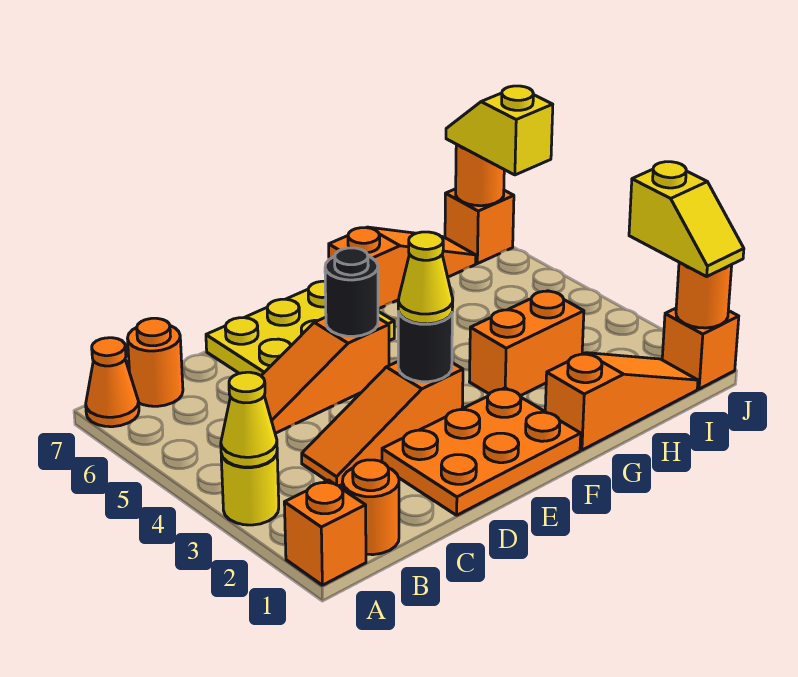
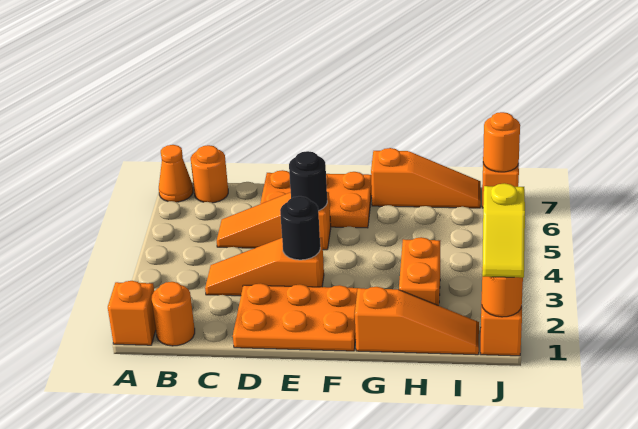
yellow round brick A3 level 1 -> none
yellow cone A3 level 2 -> none
yellow plate D6:F7 level 1 -> orange plate D6:F7 level 1
yellow cone E3 level 3 -> none
orange brick G3:H3 level 1 -> orange brick H2:H3 level 1
yellow slope J6:J7 level 3 top 6 -> none

